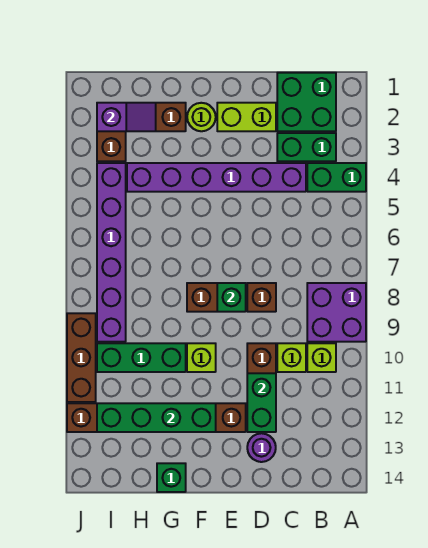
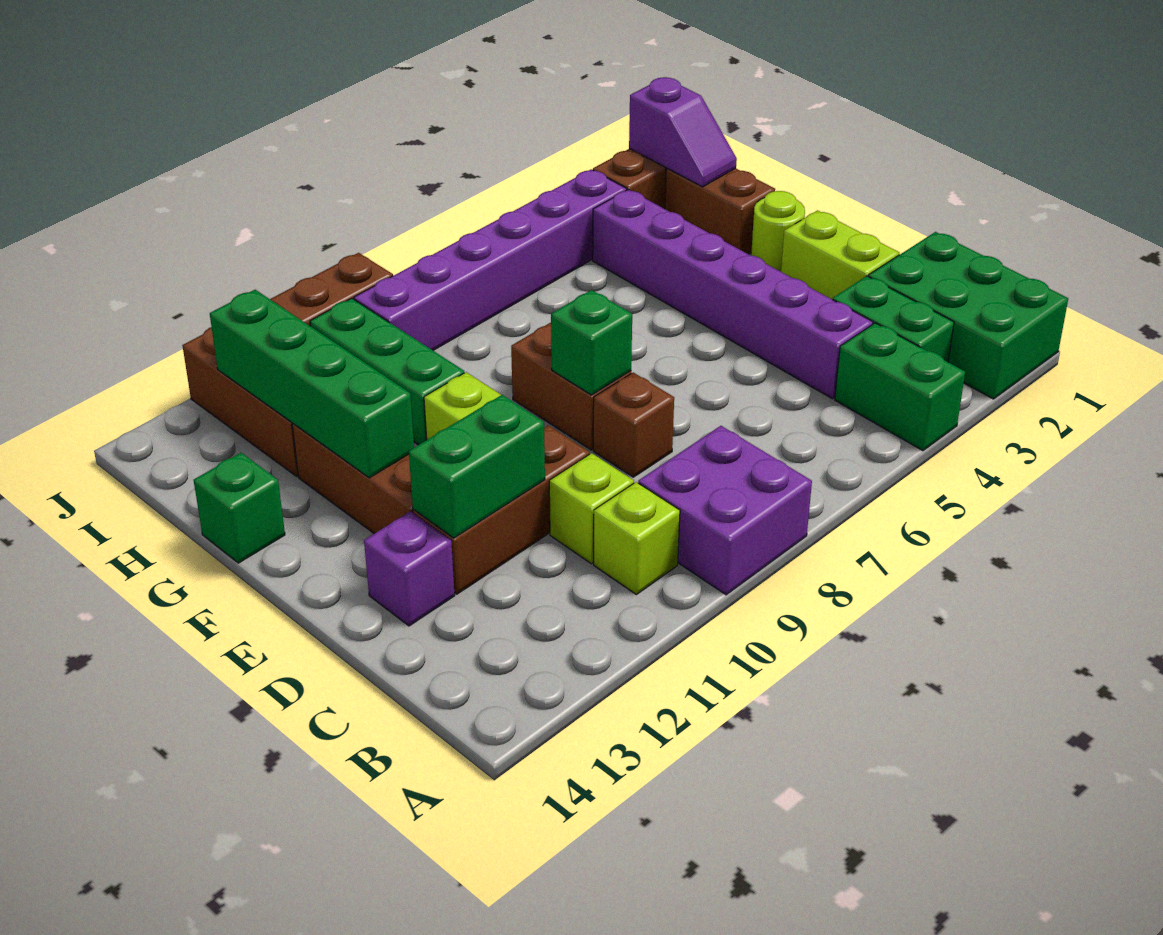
green brick B1:C2 level 1 -> green brick A1:C2 level 1
purple round brick D13 level 1 -> purple brick D13 level 1

